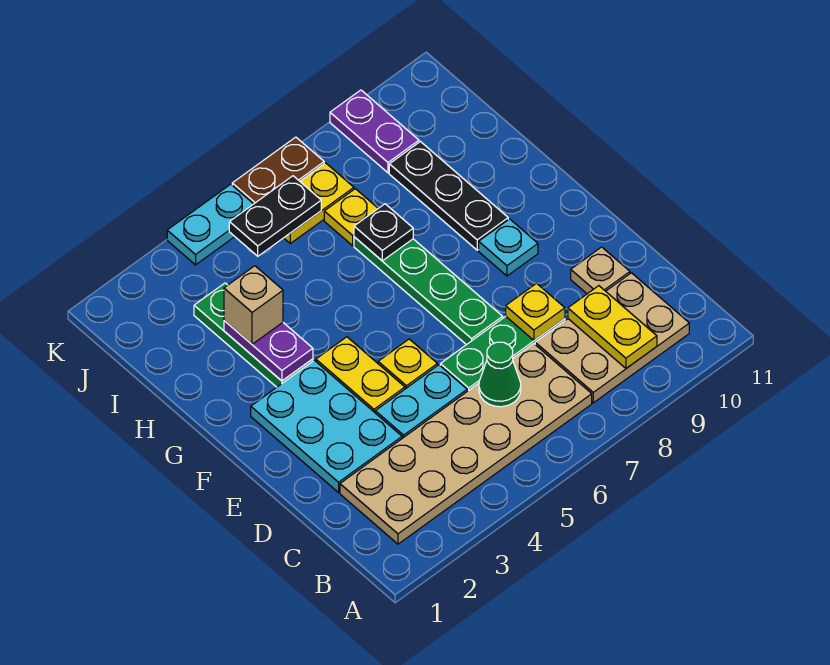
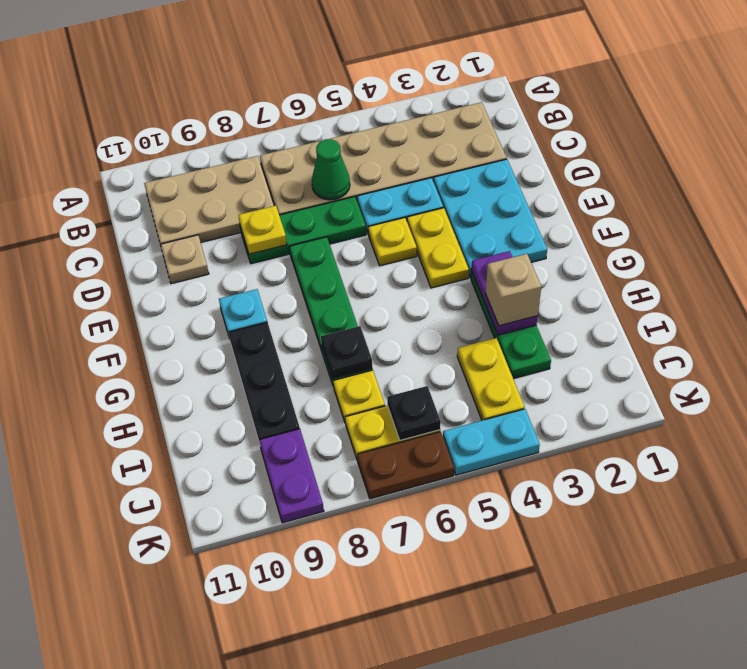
yellow plate B9:C9 level 2 -> yellow plate I4:J4 level 1
black plate J5:J6 level 2 -> black plate J6 level 2

